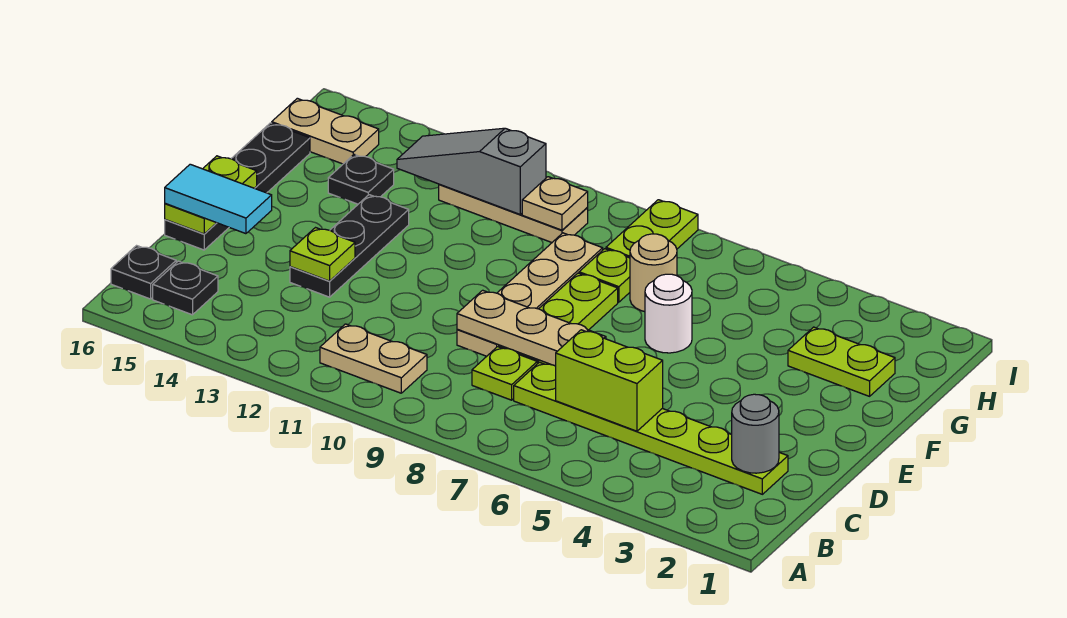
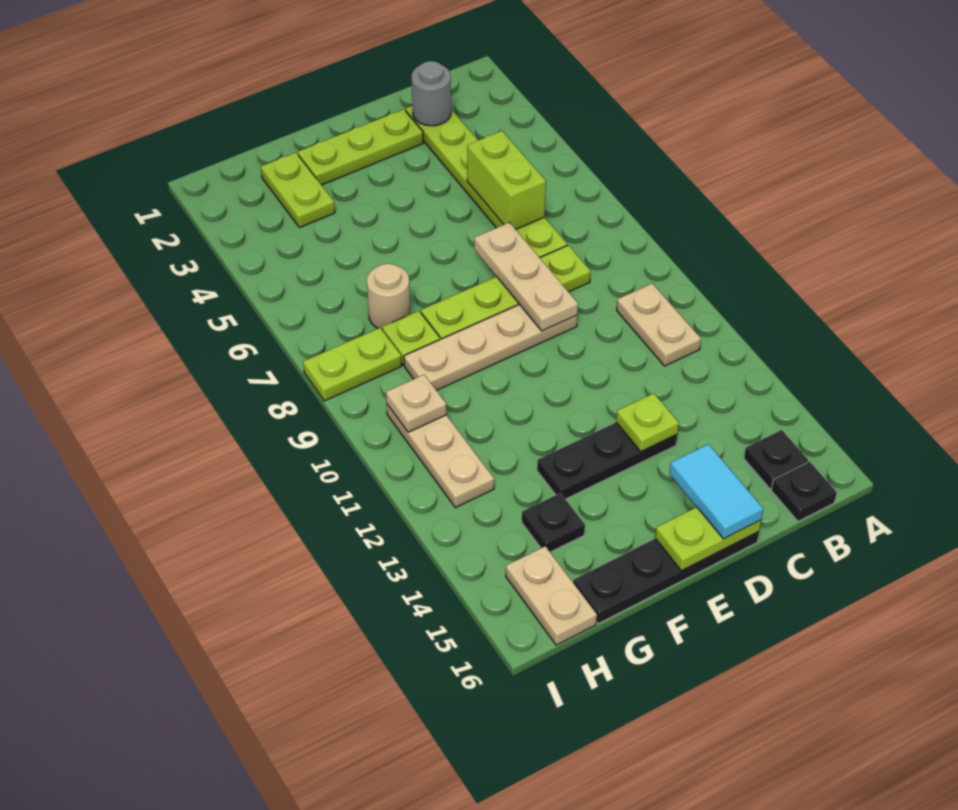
none -> lime plate D2:F2 level 1
white round brick F6 level 1 -> none
grey slope H11:H13 level 2 top 11 -> none

